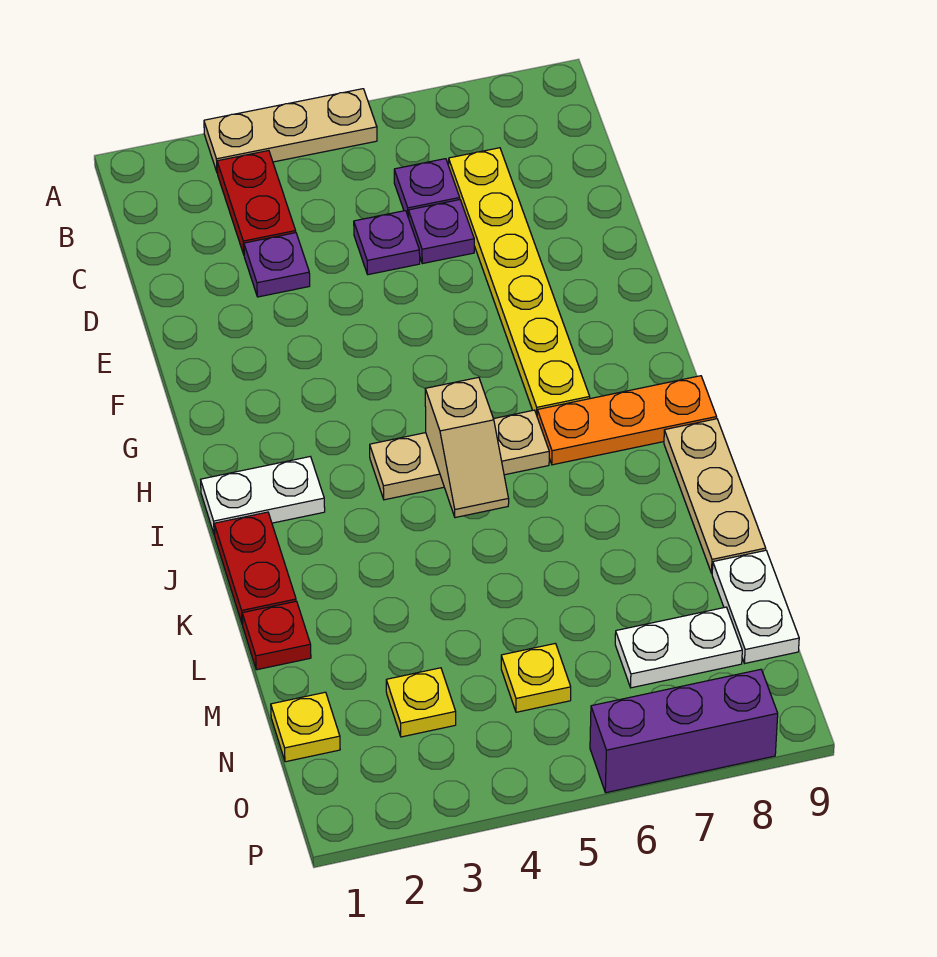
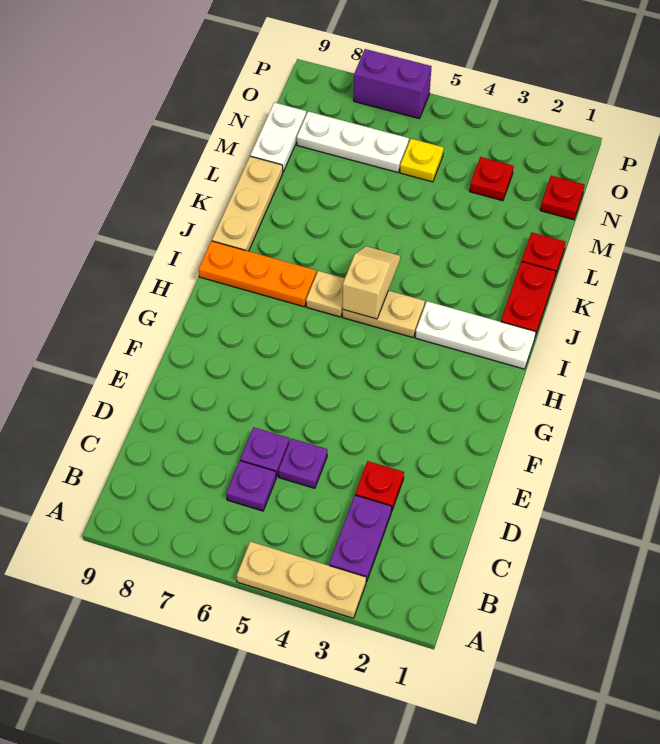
red plate B3:C3 level 1 -> purple plate B3:C3 level 1
yellow plate C7:H7 level 1 -> none
purple plate D3 level 1 -> red plate D3 level 1
white plate I1:I2 level 1 -> white plate I1:I3 level 1
yellow plate N1 level 1 -> red plate N1 level 1
yellow plate N3 level 1 -> red plate N3 level 1
white plate N7:N8 level 1 -> white plate N6:N8 level 1
purple brick P6:P8 level 1 -> purple brick P6:P7 level 1

